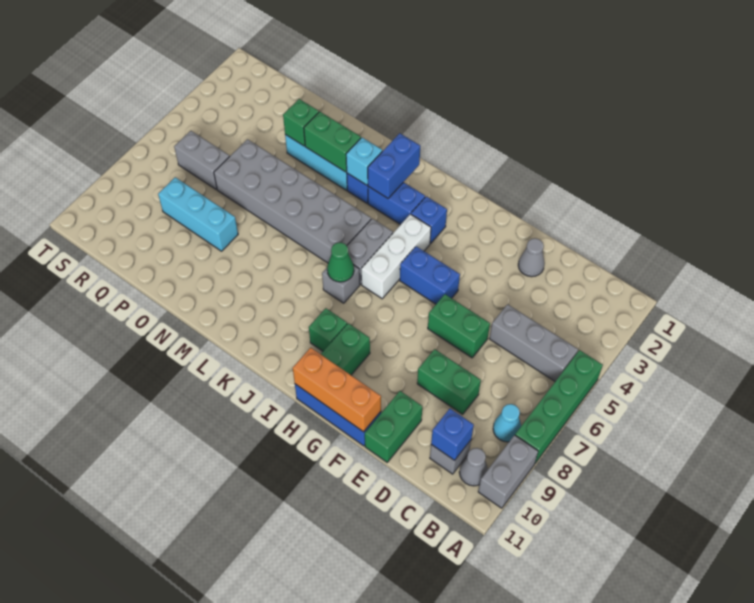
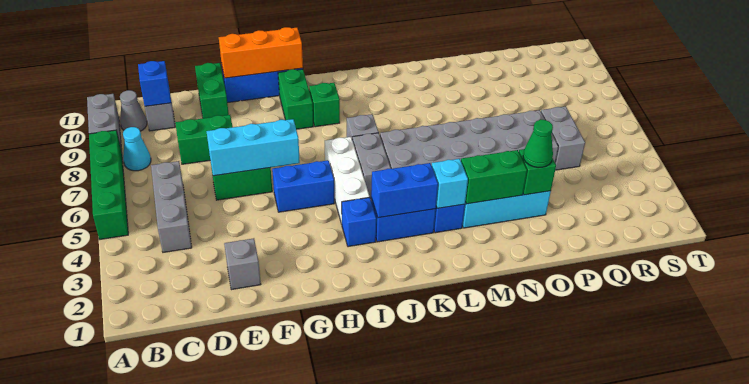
grey brick B5:D5 level 1 -> grey brick C4:C6 level 1
grey cone E2 level 1 -> grey brick E2 level 1
green cone J7 level 2 -> green cone O3 level 3
blue brick K2:K3 level 2 -> blue brick J3:K3 level 2
cyan brick O8:Q8 level 1 -> cyan brick E6:G6 level 2
grey brick Q6:R6 level 1 -> grey brick Q5:Q6 level 1

